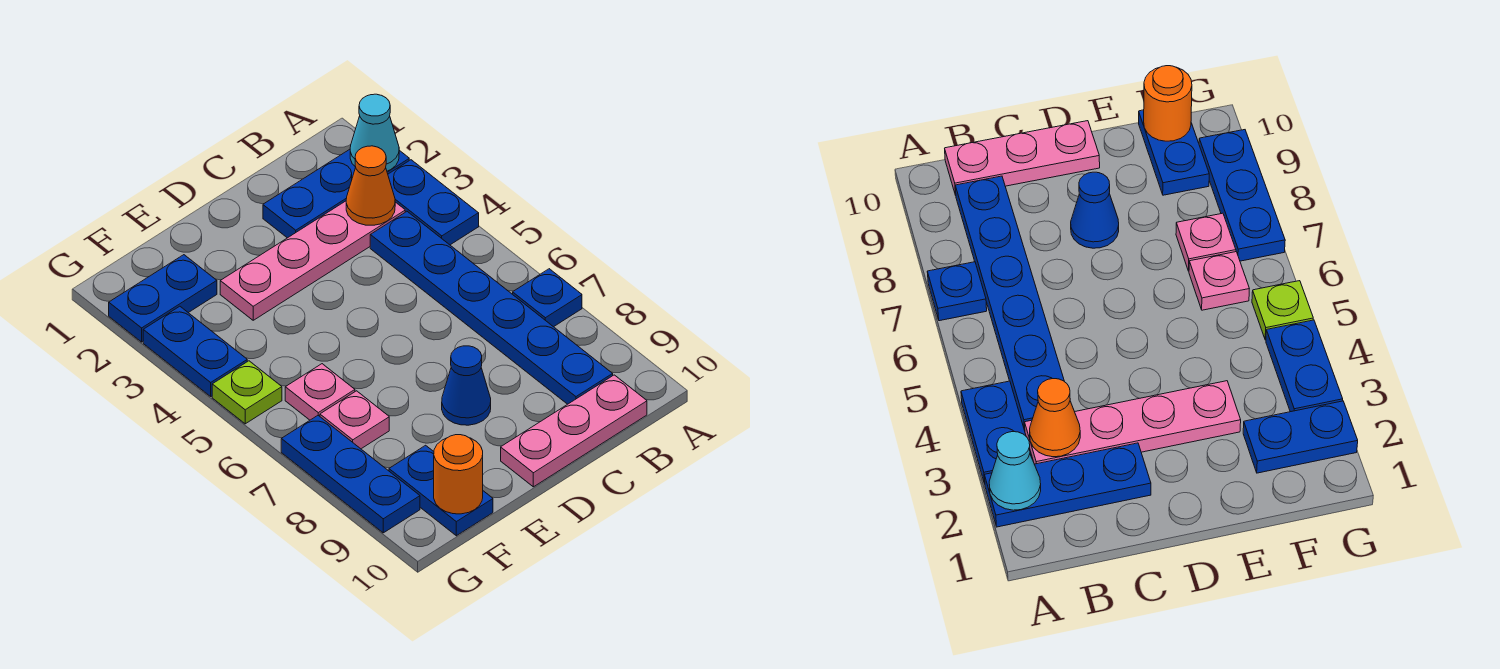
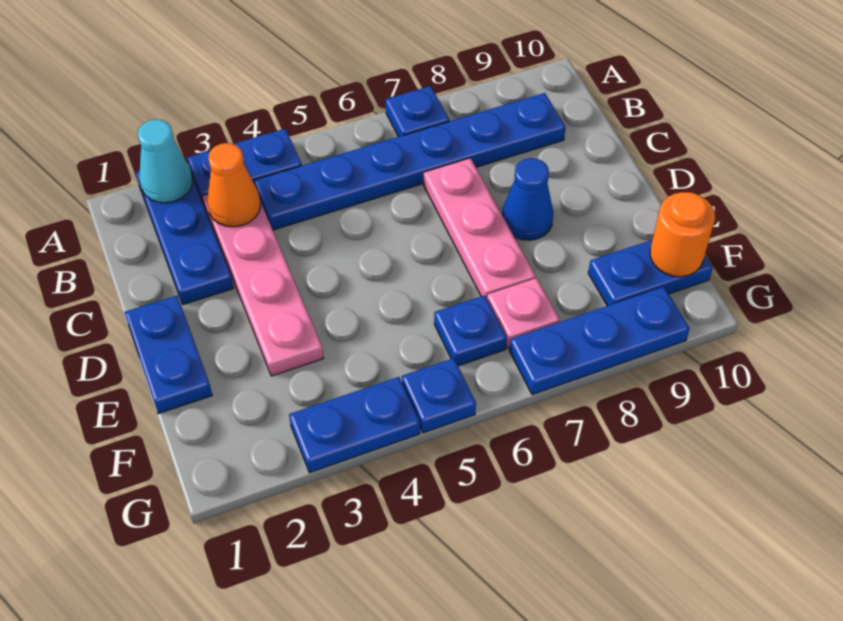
pink plate B10:D10 level 1 -> pink plate C7:E7 level 1
blue plate F2:G2 level 1 -> blue plate D1:E1 level 1
pink plate F6 level 1 -> blue plate F6 level 1
lime plate G5 level 1 -> blue plate G5 level 1

